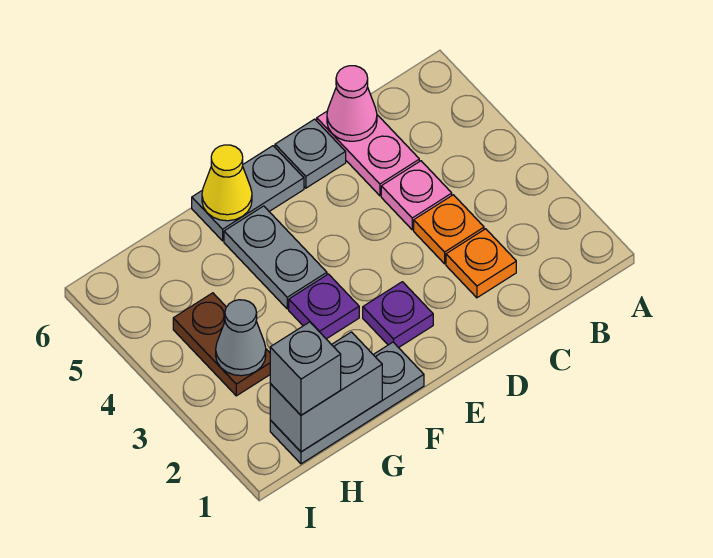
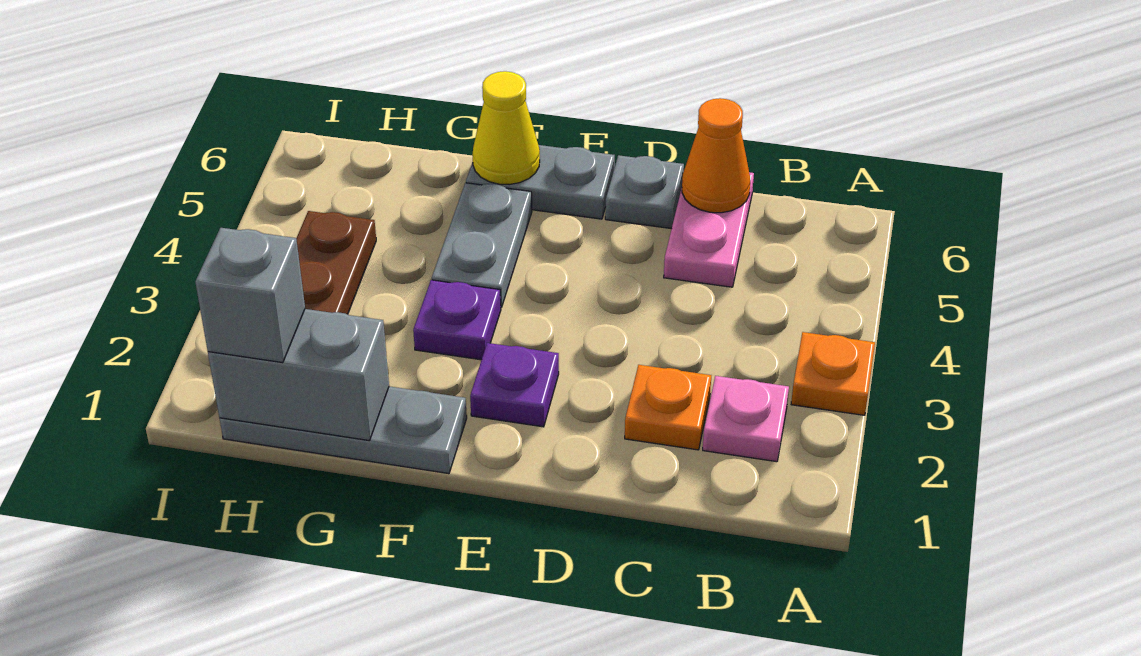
orange plate C3 level 1 -> orange plate A3 level 1
pink plate C4 level 1 -> pink plate B2 level 1
pink cone C6 level 2 -> orange cone C6 level 2
grey cone H3 level 2 -> none

